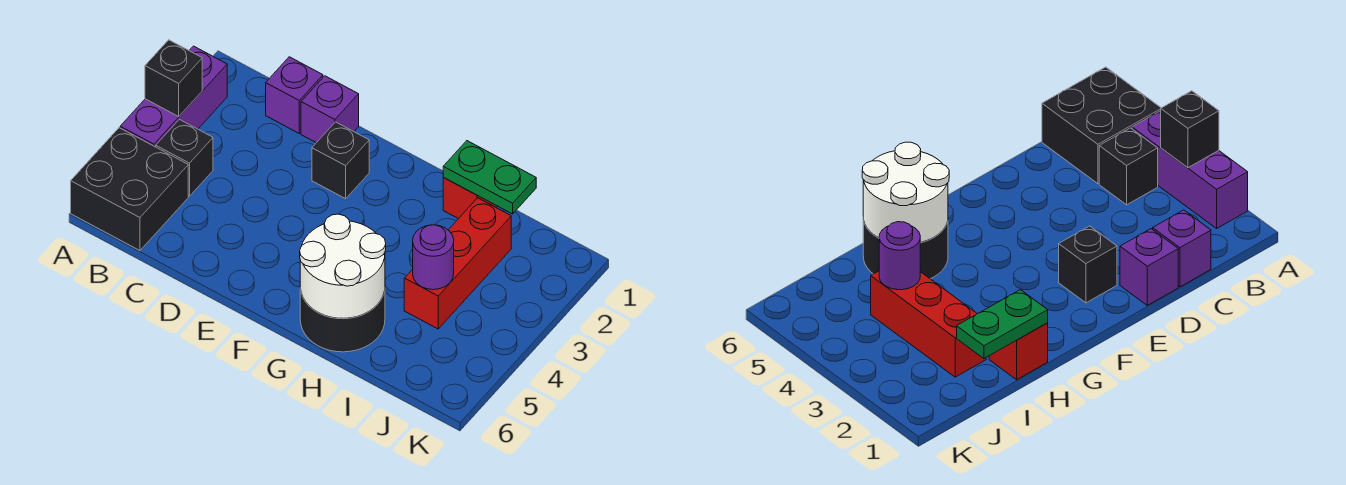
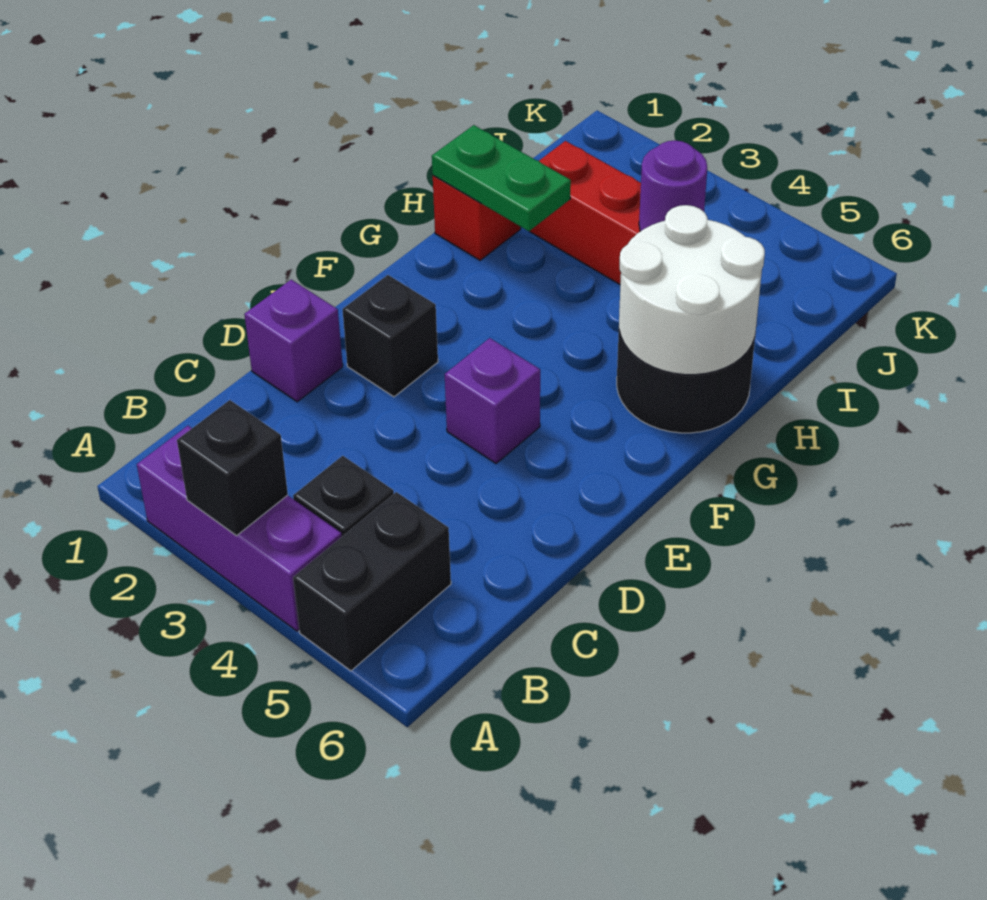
black brick A5:B6 level 1 -> black brick A5:B5 level 1
purple brick C1 level 1 -> purple brick E4 level 1
green plate H1:I1 level 2 -> green plate H1:H2 level 2

